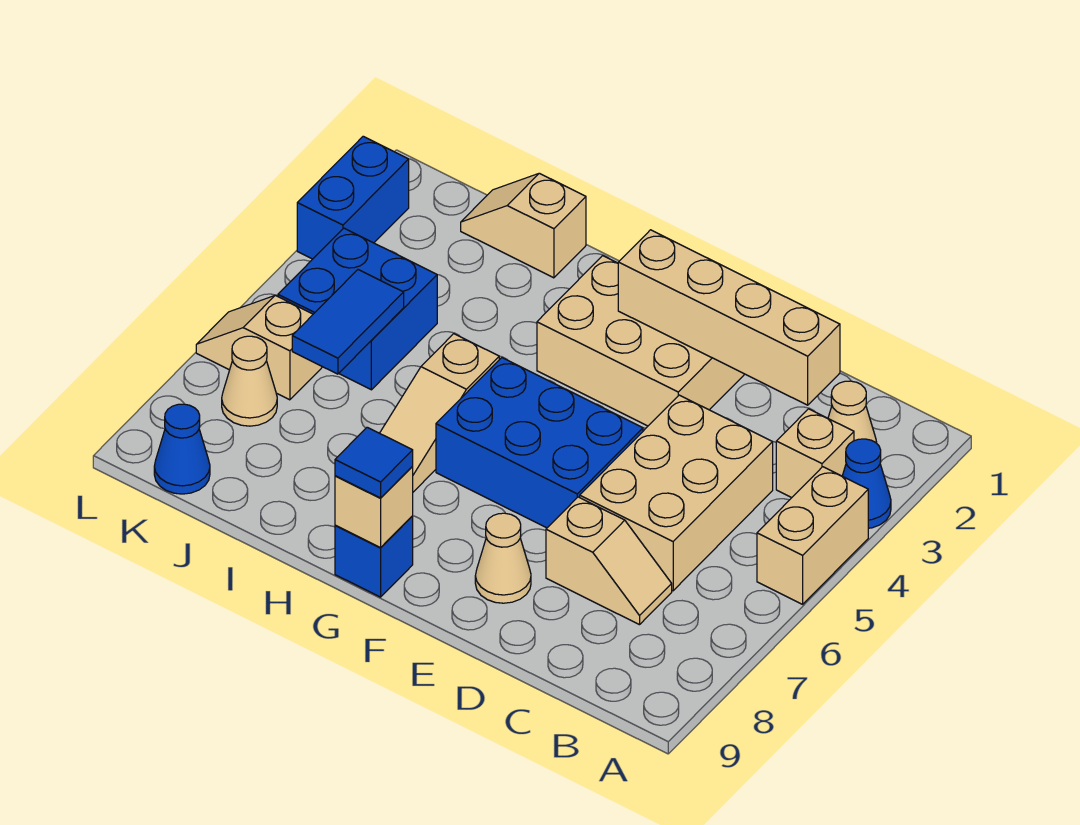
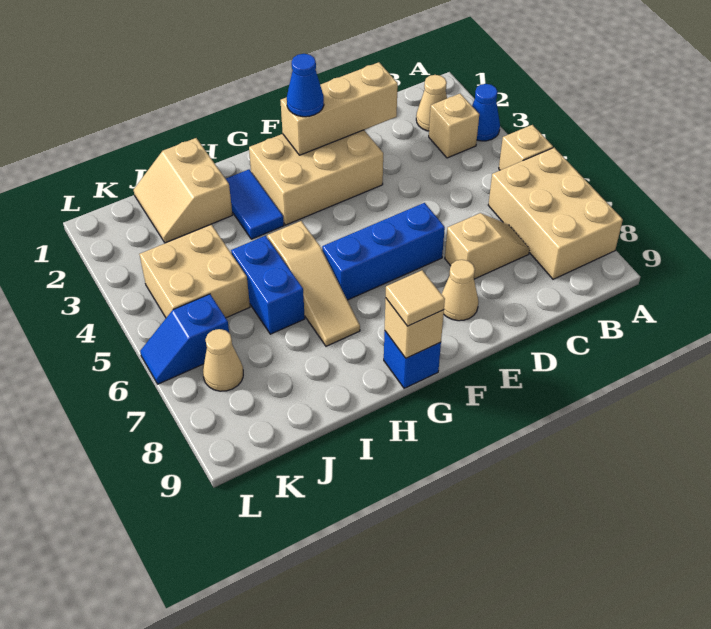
tan brick A4:A5 level 1 -> tan brick A5 level 1
tan brick C2:F2 level 2 -> tan brick D2:F2 level 2
tan brick C4:D6 level 1 -> tan brick A6:B8 level 1
blue brick E5:G6 level 1 -> blue brick E6:G6 level 1
blue tile G9 level 3 -> tan tile G9 level 3
tan slope I1:J1 level 1 top I -> tan slope I1:J2 level 1 top I
blue brick J4:K5 level 1 -> tan brick J4:K5 level 1
blue tile J5:J6 level 2 -> blue tile H2:H3 level 1
tan slope K6:L6 level 1 top K -> blue slope K6:L6 level 1 top K
blue cone K9 level 1 -> blue cone F2 level 3
blue brick L2:L3 level 1 -> blue brick I5:I6 level 1

